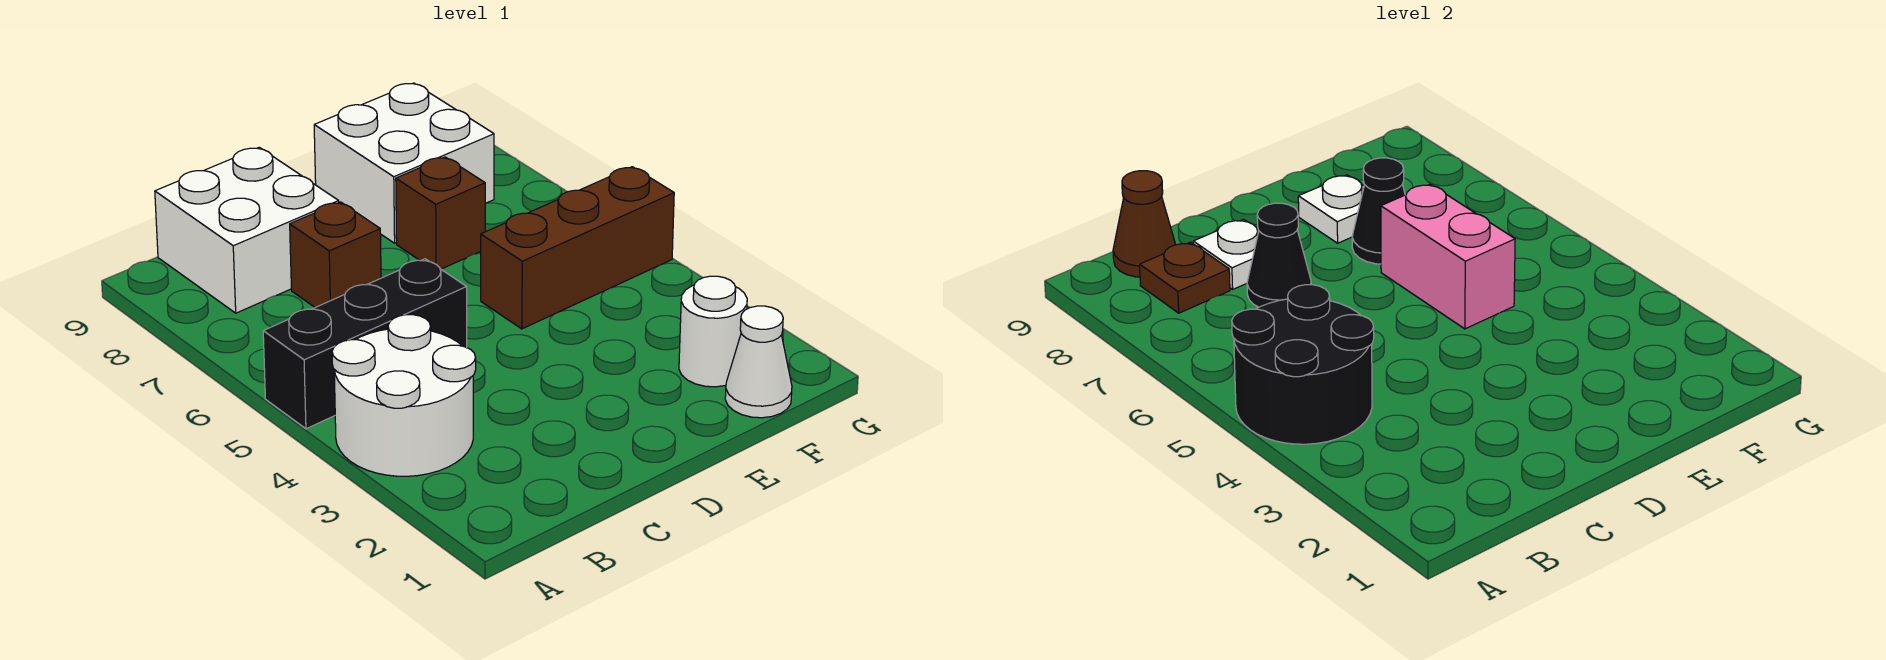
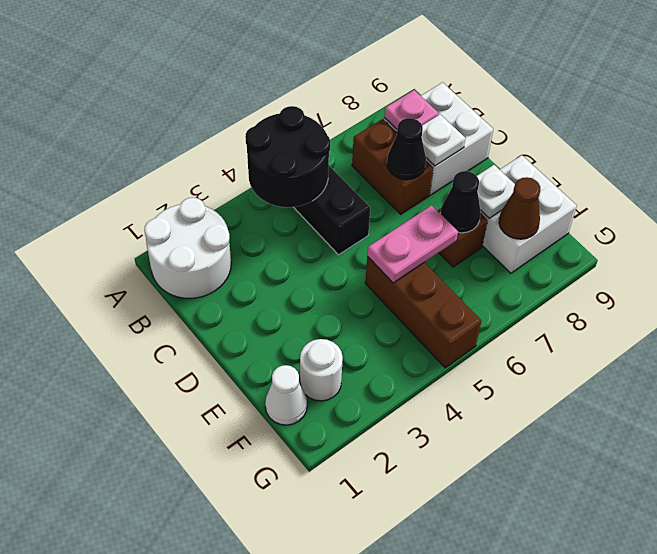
white round brick A3:B4 level 1 -> white round brick A1:B2 level 1
brown plate B8 level 2 -> pink plate B8 level 2
brown cone B9 level 2 -> brown cone F8 level 2
brown brick C7 level 1 -> brown brick B7:C7 level 1
pink brick E5:E6 level 2 -> pink plate E5:E6 level 2

